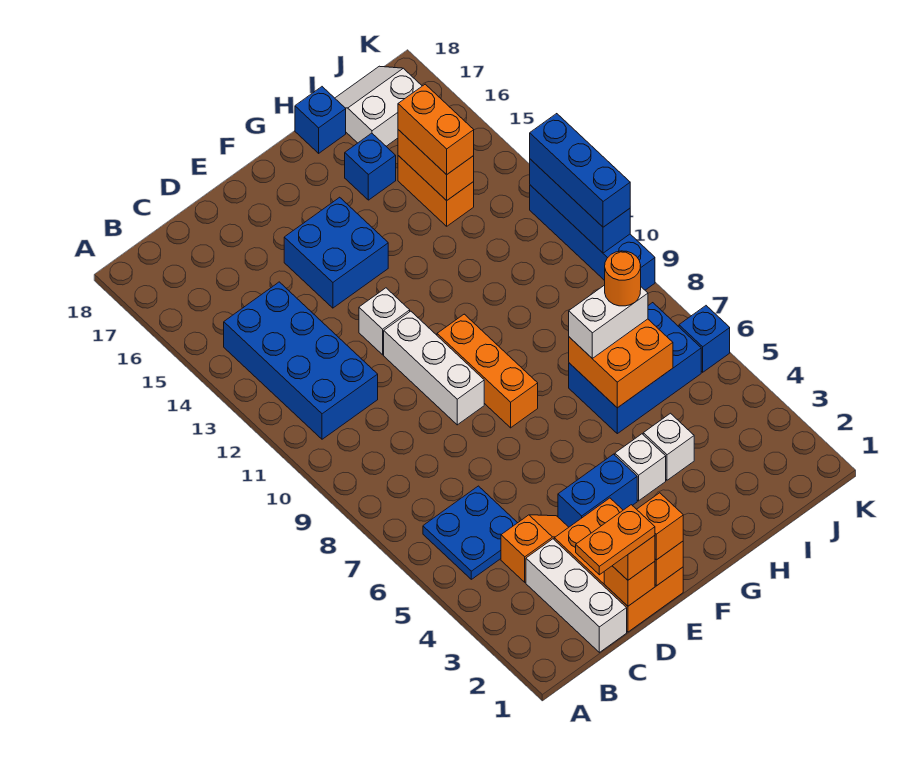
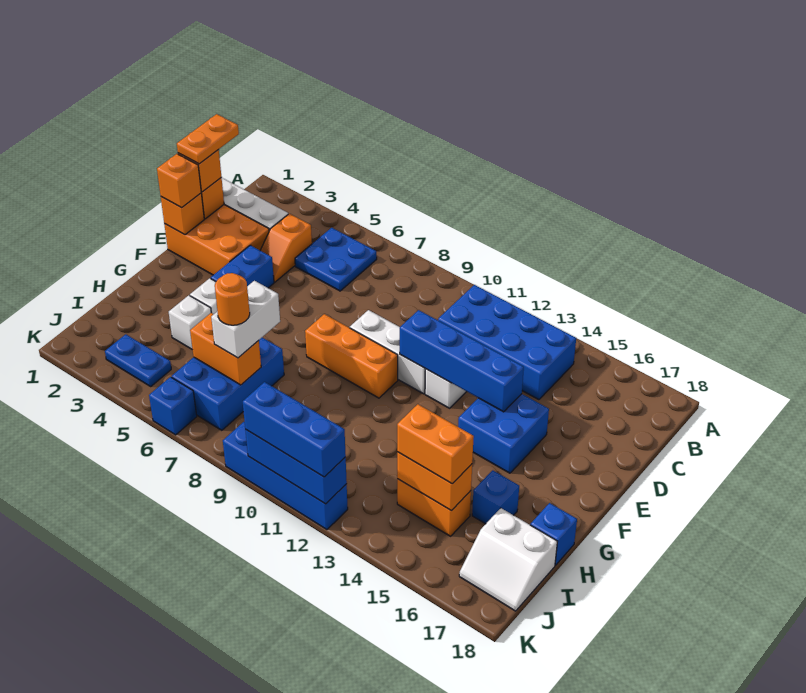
none -> blue brick E11:E14 level 2
orange brick H6:I7 level 2 -> orange brick I6:I7 level 2
white slope I17:J18 level 1 top 17 -> white slope I17:J18 level 1 top I
none -> blue plate J3:J4 level 1

